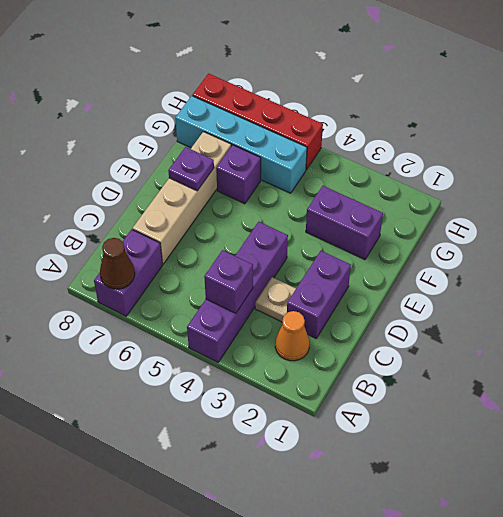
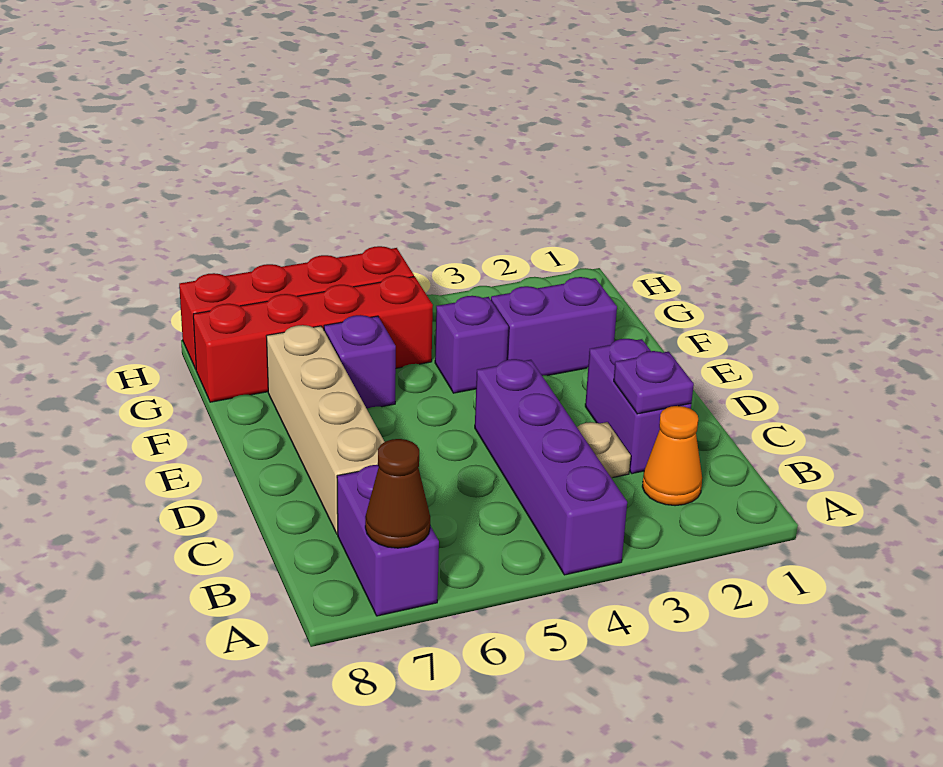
purple brick B4 level 2 -> purple brick F4 level 1
purple plate E7 level 2 -> purple plate C2 level 2
cyan brick G5:G8 level 1 -> red brick G5:G8 level 1

